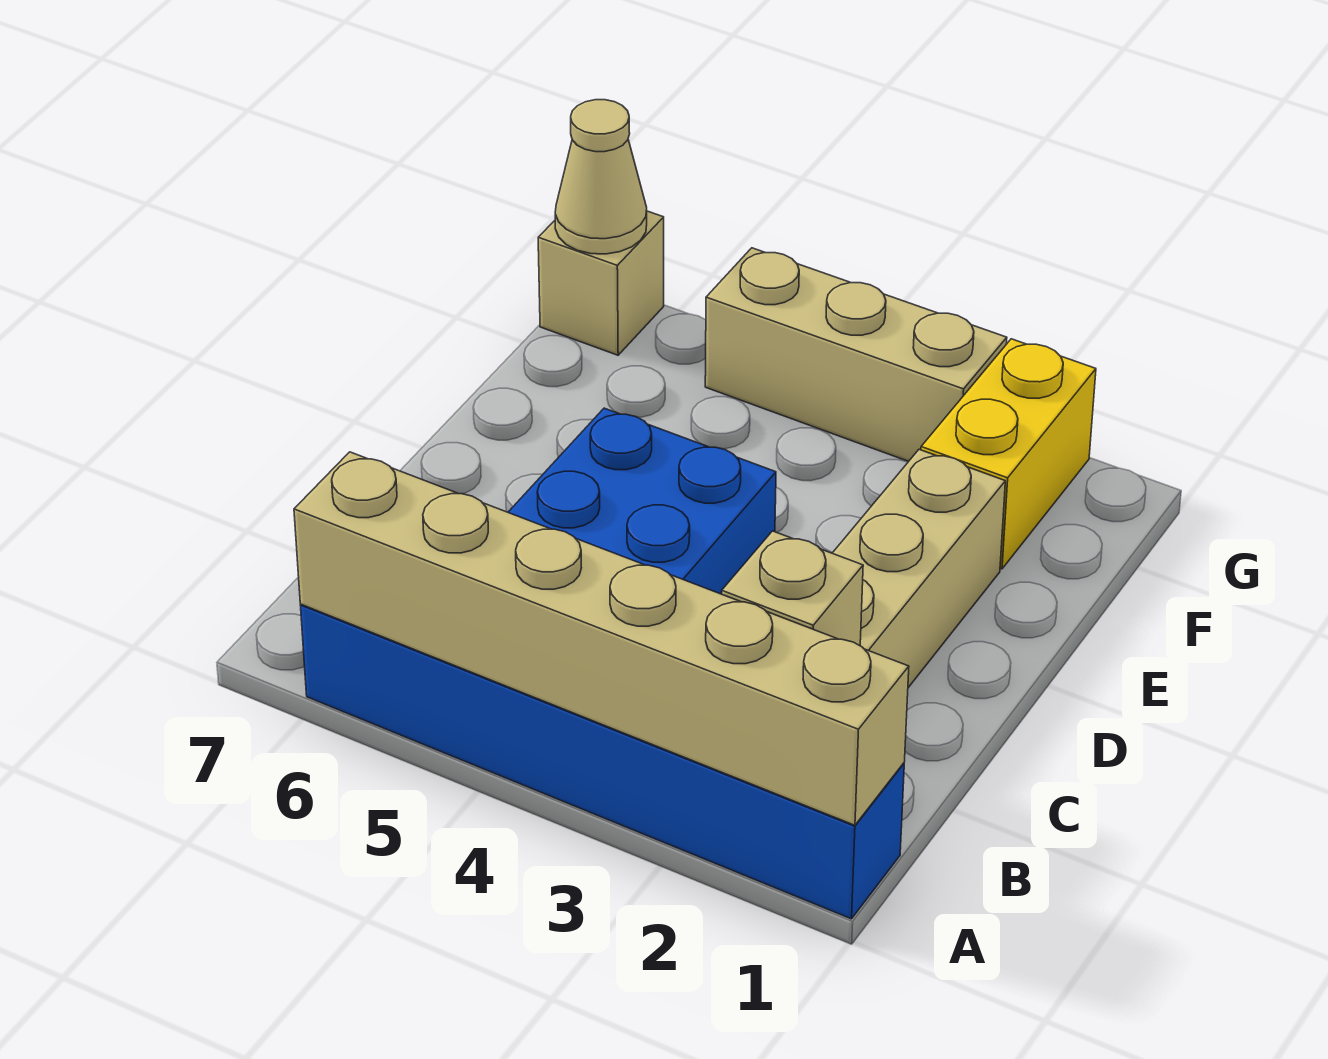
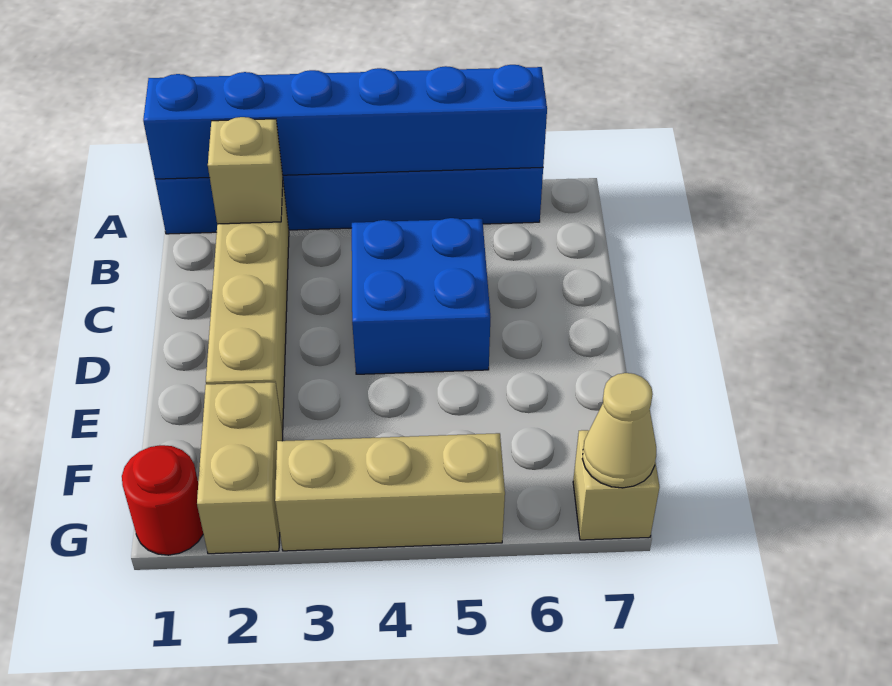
tan brick A1:A6 level 2 -> blue brick A1:A6 level 2
yellow brick F2:G2 level 1 -> tan brick F2:G2 level 1
none -> red round brick G1 level 1

